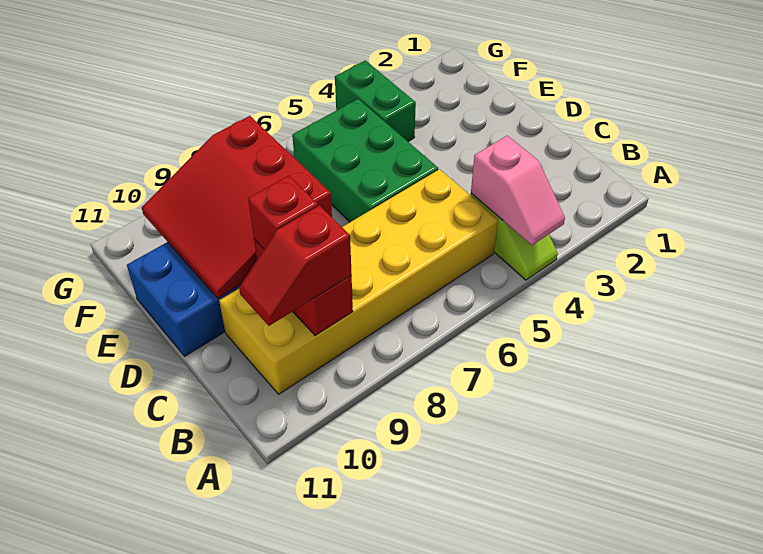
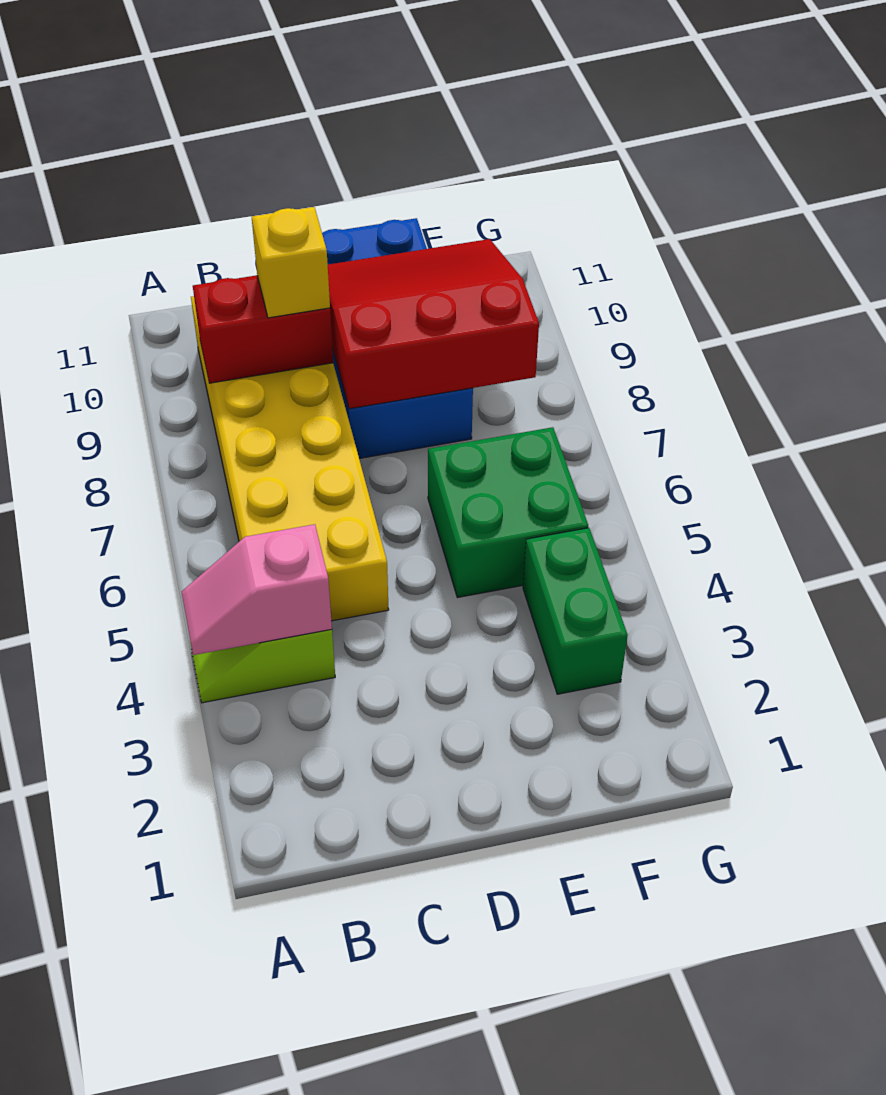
red slope B9:B10 level 3 top 9 -> none
red brick C9 level 3 -> yellow brick C9 level 3
green brick D5:F6 level 1 -> green brick E5:F6 level 1
green brick F4:G4 level 1 -> green brick F3:F4 level 1

